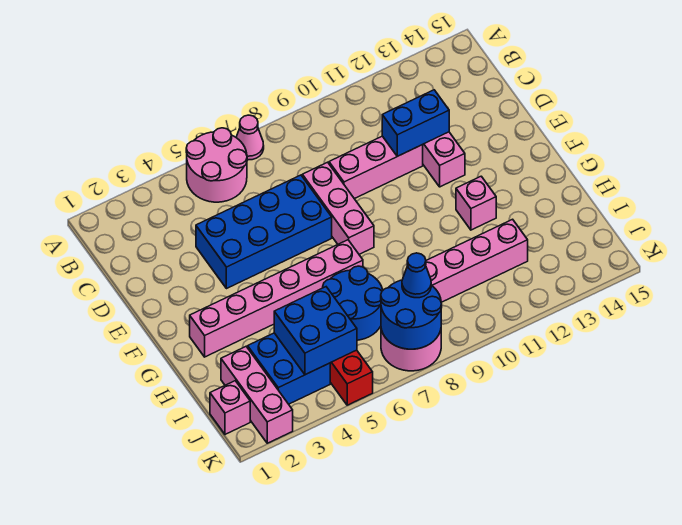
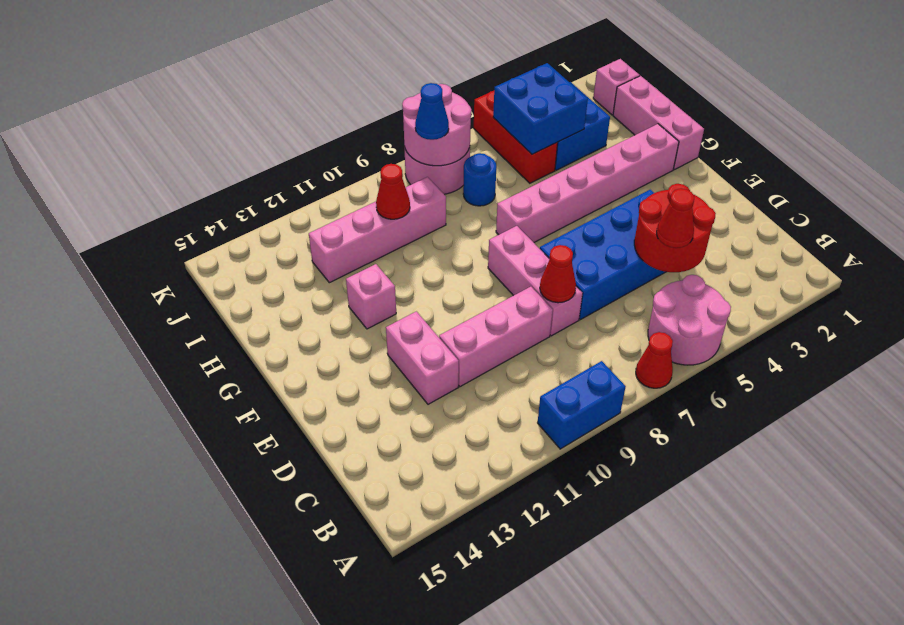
pink cone A7 level 1 -> red cone A7 level 1
none -> red round brick C4:D5 level 2
none -> red cone C5 level 3
none -> red cone D8 level 2
blue brick D11:D12 level 2 -> blue brick A9:A10 level 1
blue round brick H6:I7 level 1 -> blue round brick I7 level 1
pink brick I2:K2 level 1 -> pink brick G1:I1 level 1
none -> red cone I10 level 2
blue round brick J7:K8 level 2 -> pink round brick J7:K8 level 2

